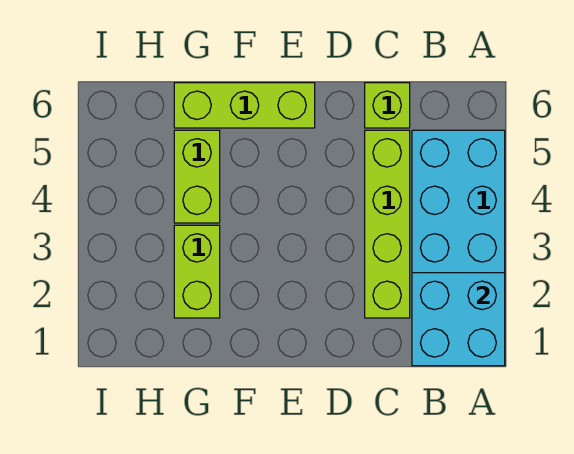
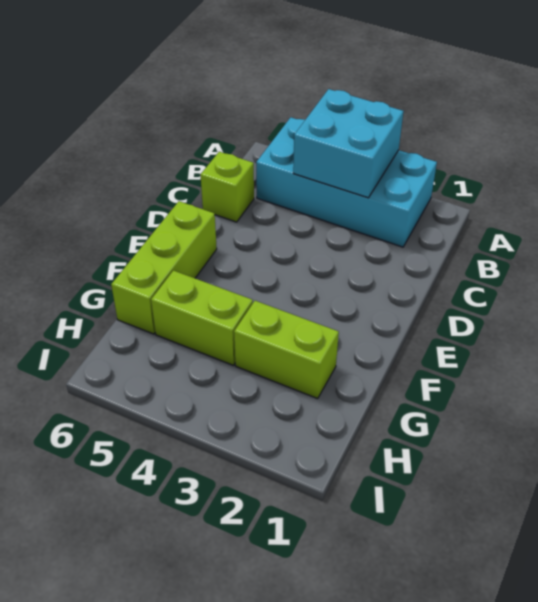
cyan brick A1:B2 level 2 -> cyan brick A3:B4 level 2
lime brick C2:C5 level 1 -> none

